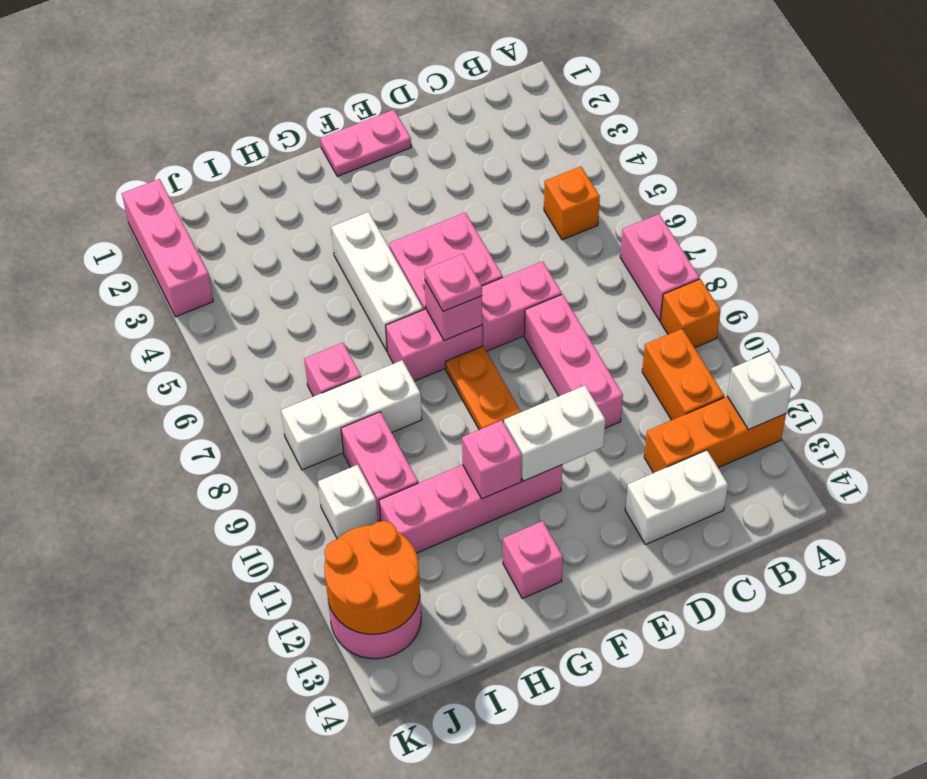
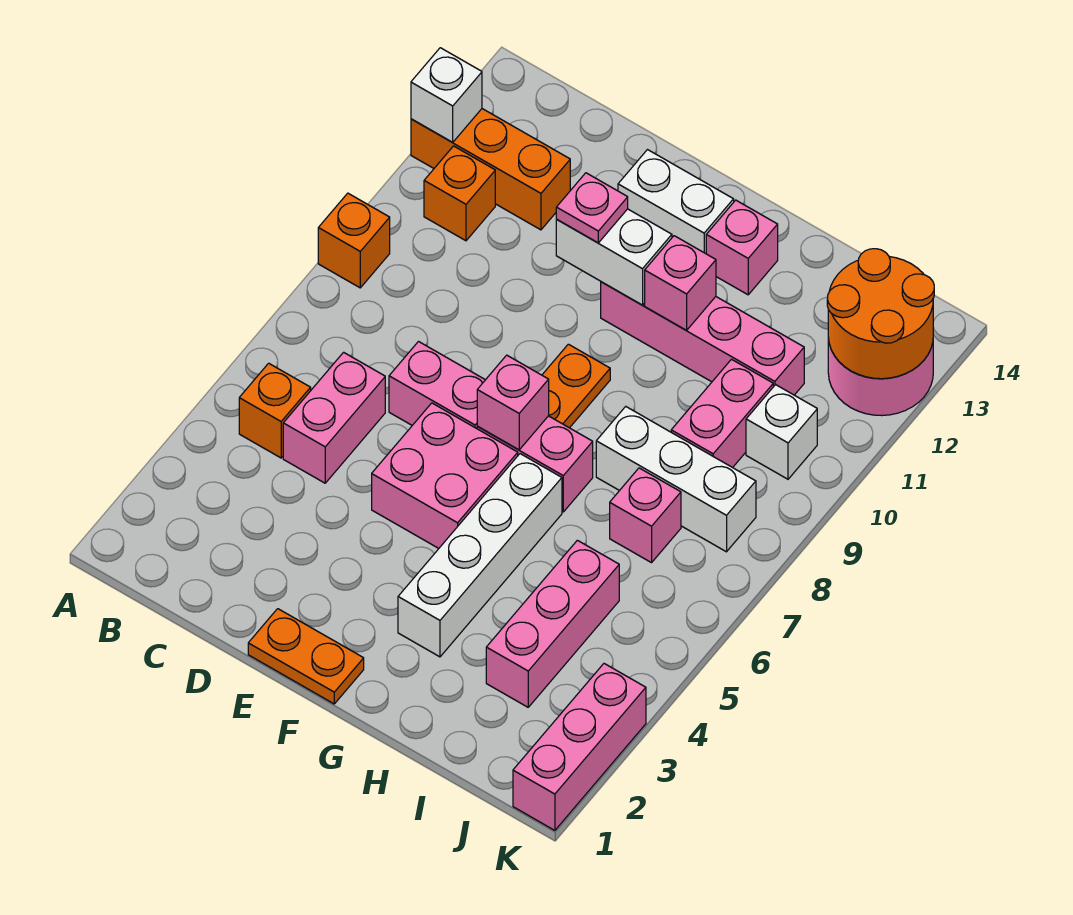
pink brick A7:A8 level 1 -> pink brick C5:C6 level 1
orange brick B10:B11 level 1 -> orange brick B11 level 1
white brick C13:D13 level 1 -> white brick E13:F13 level 1
pink brick D8:D10 level 1 -> pink brick I3:I5 level 1
pink plate E1:F1 level 1 -> orange plate E1:F1 level 1
pink plate F7 level 3 -> pink plate E11 level 3
white brick G4:G6 level 1 -> white brick G3:G6 level 1

